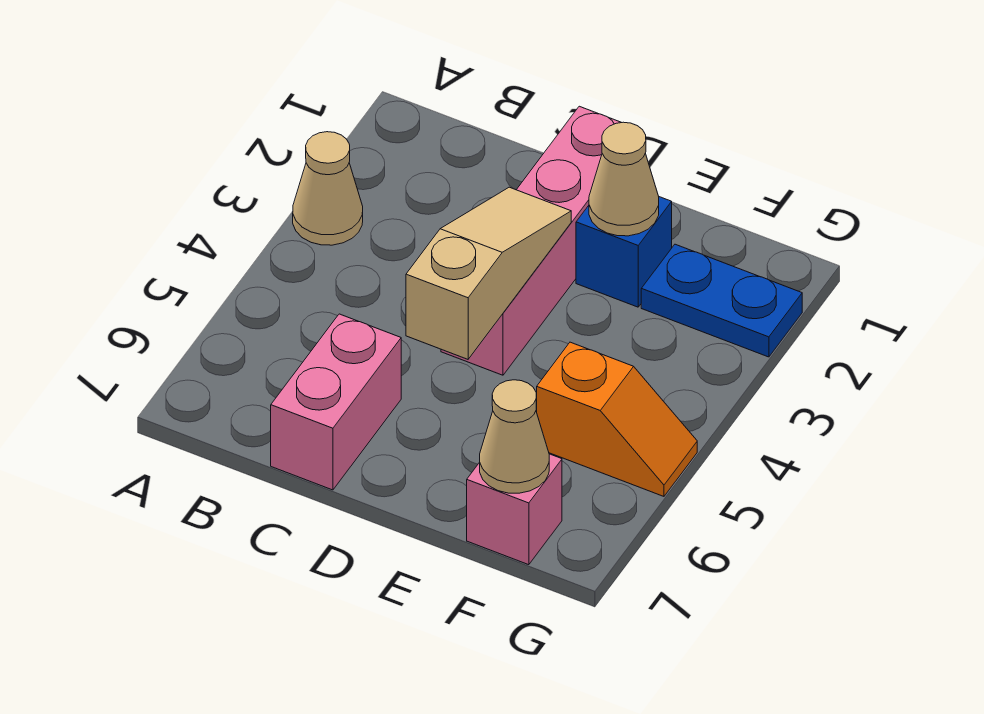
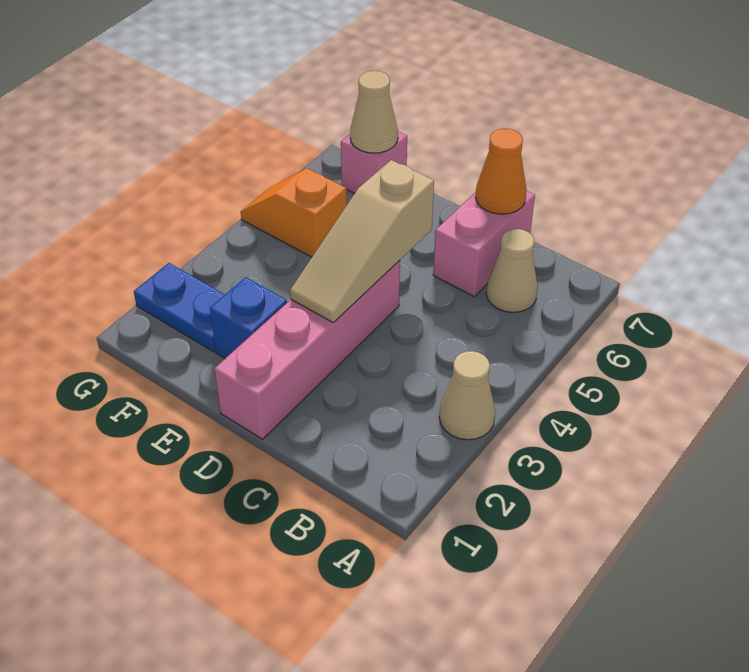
none -> orange cone C7 level 2
tan cone E2 level 2 -> tan cone B6 level 1

